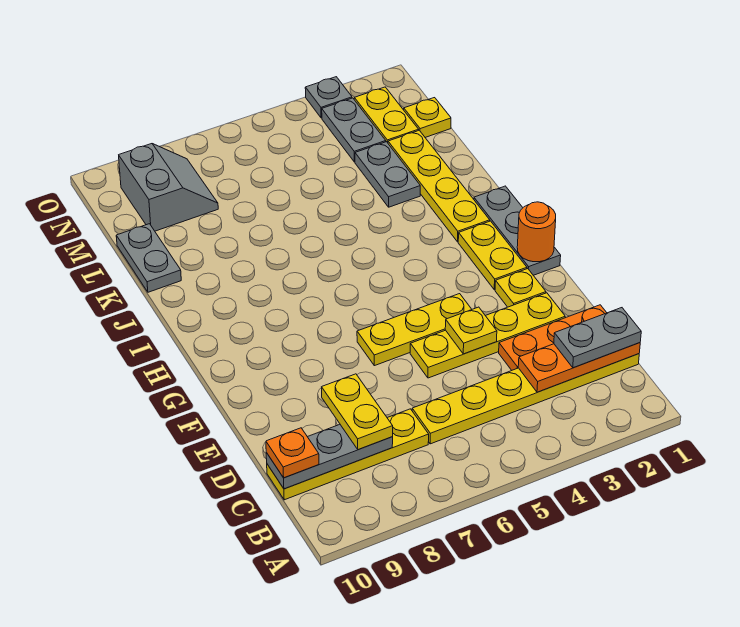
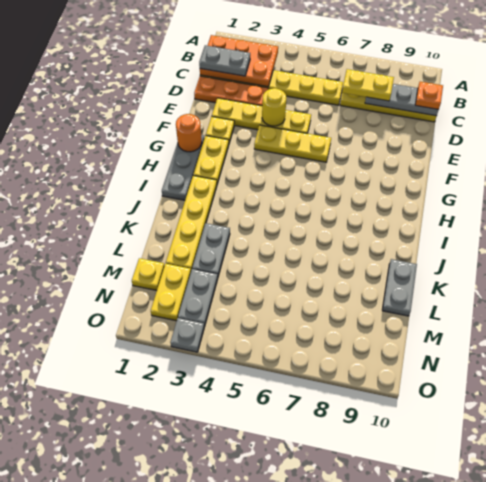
orange plate C1:C3 level 2 -> orange plate B1:C3 level 2
yellow plate C8:D8 level 3 -> yellow plate C7:C8 level 3
yellow plate E4 level 2 -> yellow round brick E4 level 2
grey slope M8:N9 level 1 top 9 -> none

